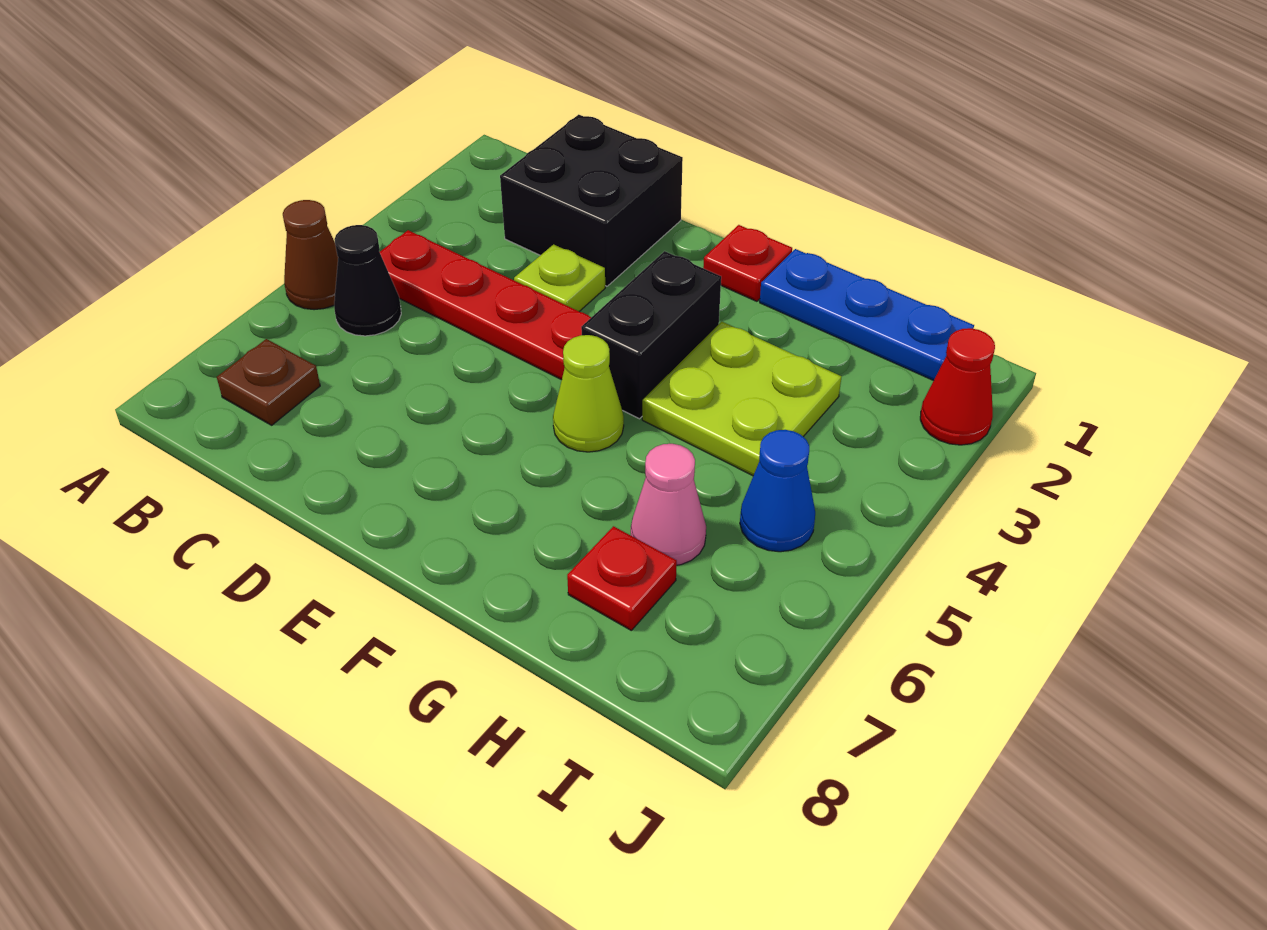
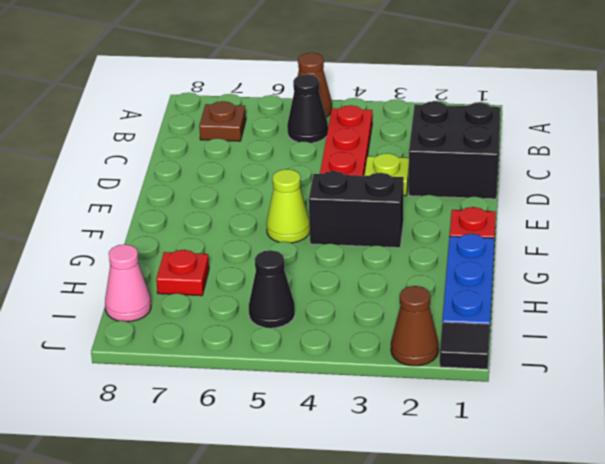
lime plate G3:H4 level 1 -> none
pink cone H6 level 1 -> pink cone I8 level 1
blue cone I5 level 1 -> black cone I5 level 1
none -> black tile J1 level 1
red cone J2 level 1 -> brown cone J2 level 1

